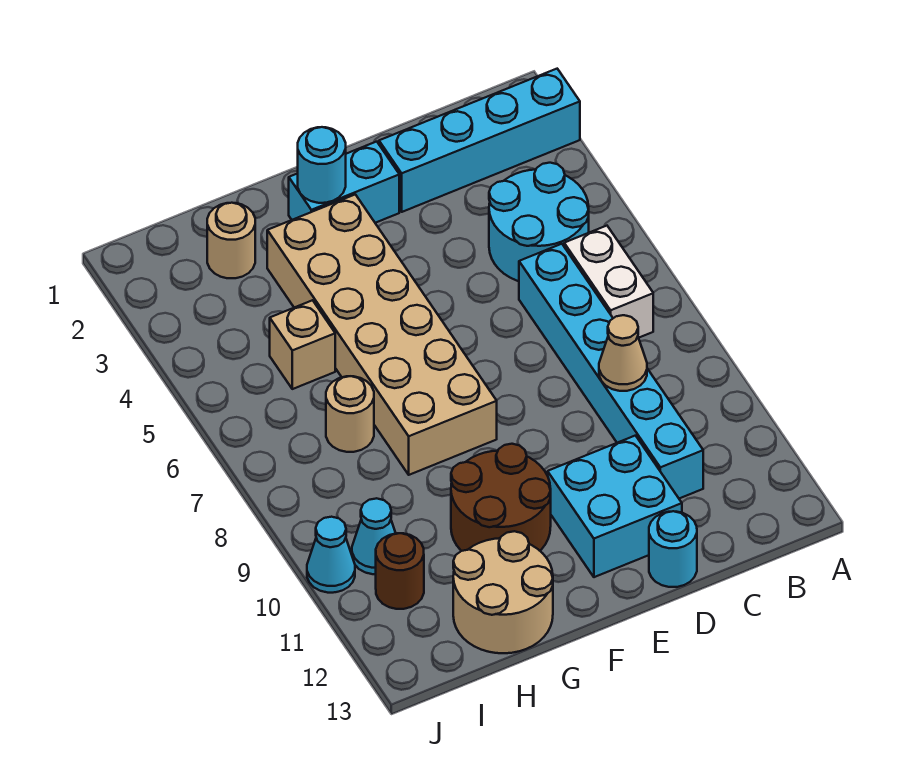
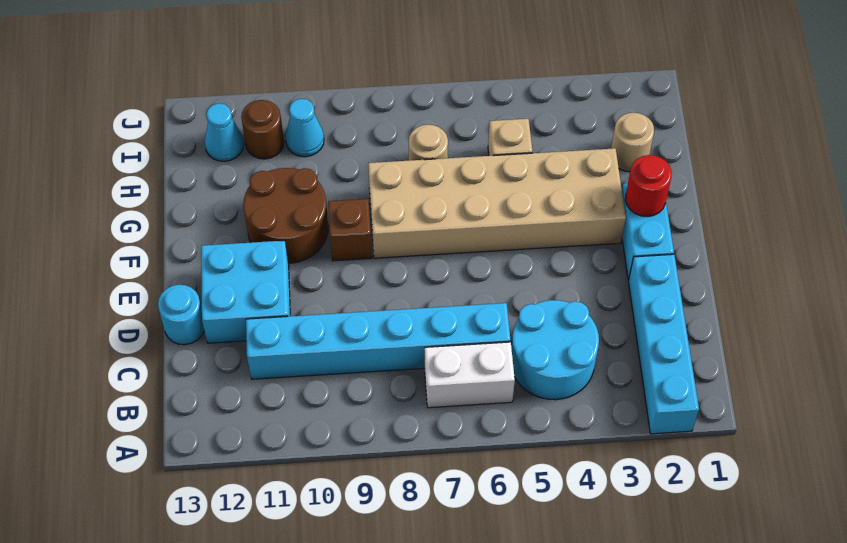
tan cone C9 level 2 -> none
cyan round brick F2 level 2 -> red round brick F2 level 2
none -> brown brick F9 level 1
tan round brick G12:H13 level 1 -> none
cyan cone J10 level 1 -> cyan cone I12 level 1

